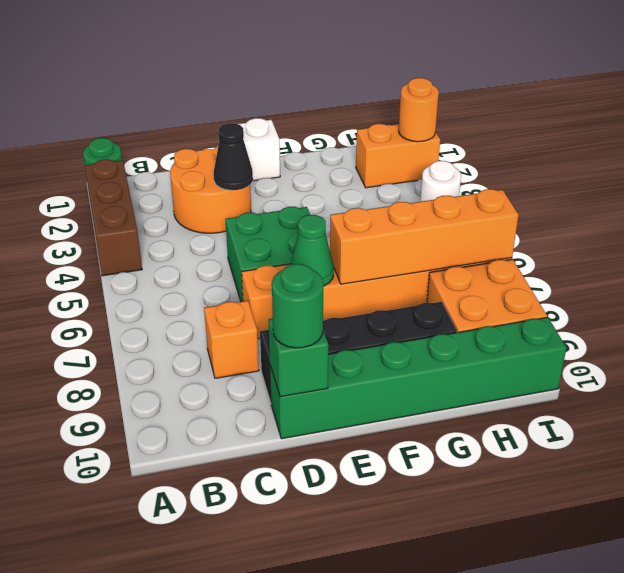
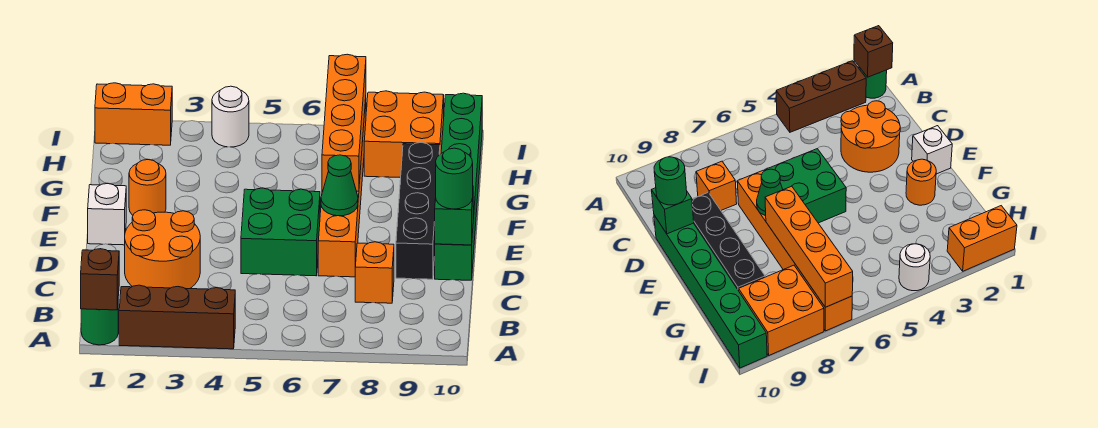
none -> brown brick A1 level 2
black cone D3 level 2 -> none
orange brick H2:I2 level 1 -> orange brick I1:I2 level 1
orange round brick I2 level 2 -> orange round brick F2 level 1

